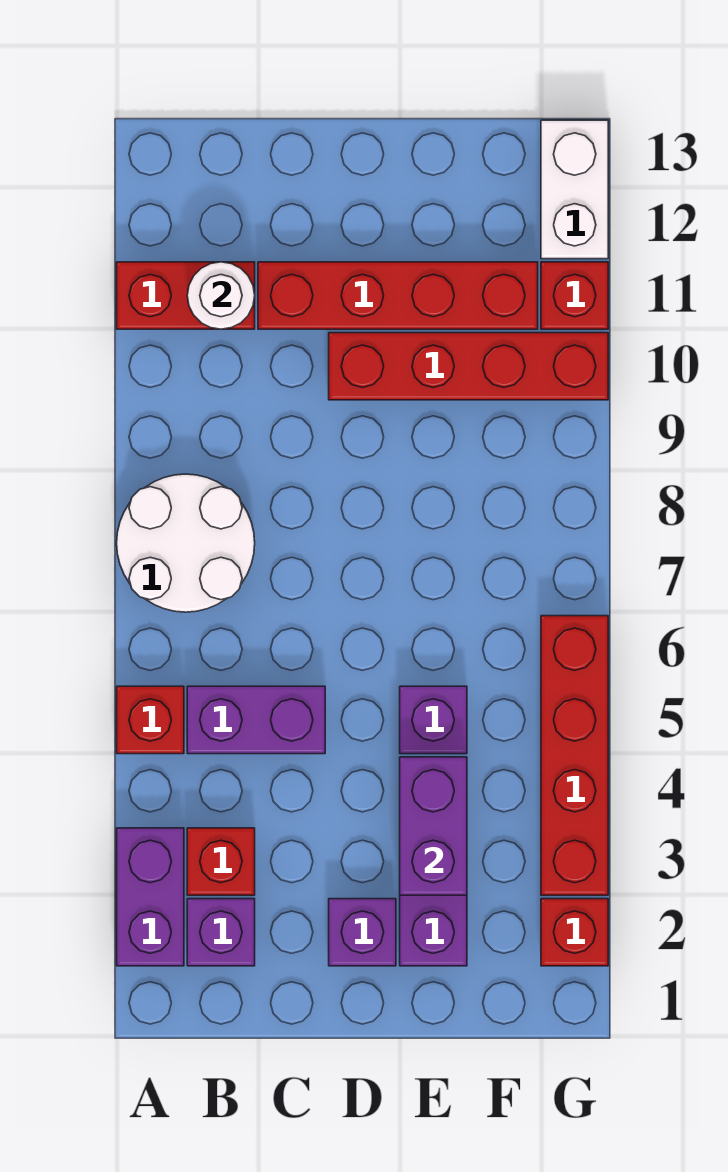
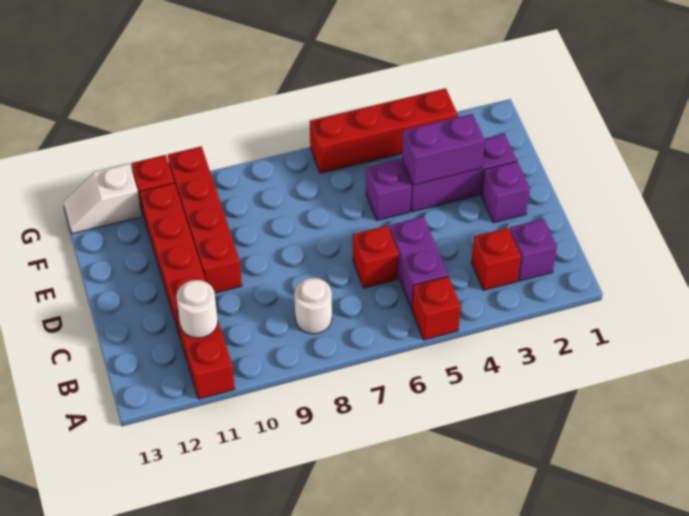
purple brick A2:A3 level 1 -> none
white round brick A7:B8 level 1 -> white round brick B8 level 1
red brick G2 level 1 -> red brick C6 level 1
white brick G12:G13 level 1 -> white slope G12:G13 level 1 top 12

